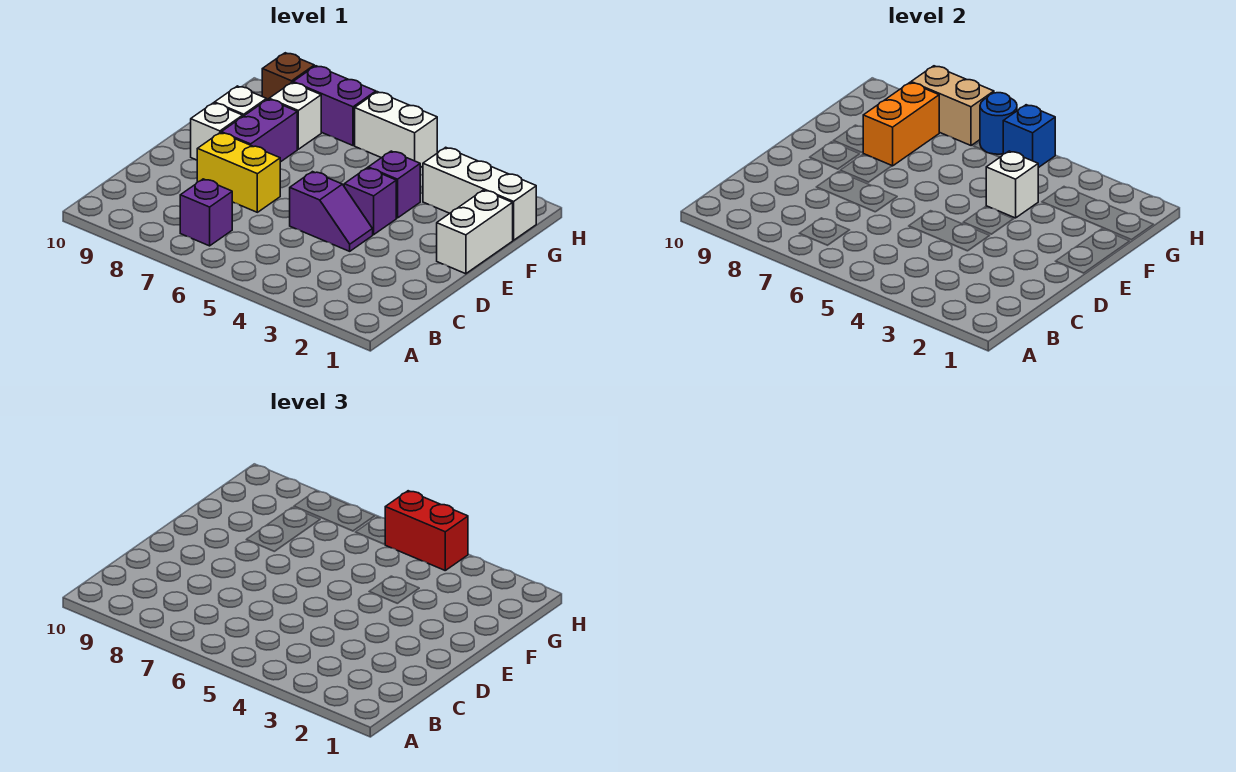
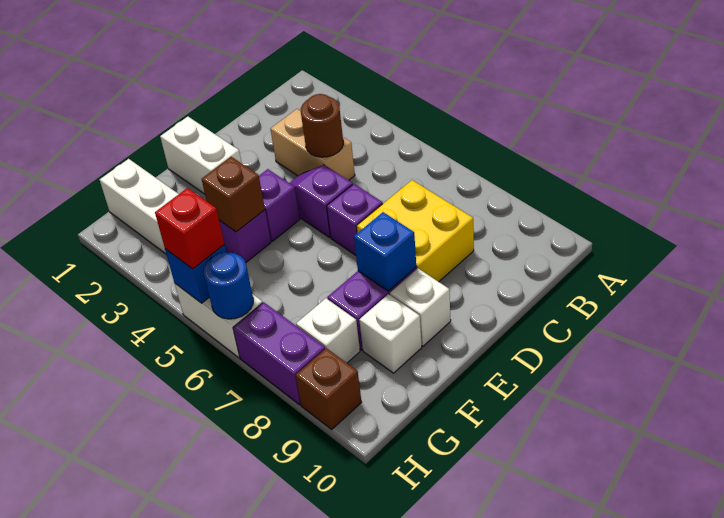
purple brick B7 level 1 -> purple brick D6 level 1
none -> brown round brick C4 level 2
yellow brick D7:D8 level 1 -> yellow brick C7:D8 level 1
white brick E1:F1 level 1 -> white brick E1:E2 level 1
none -> blue brick E8 level 2
white brick F4 level 2 -> brown brick F4 level 2
orange brick F8:G8 level 2 -> none
red brick H4:H5 level 3 -> red brick H5 level 3
tan brick H7:H8 level 2 -> tan brick C3:C4 level 1

